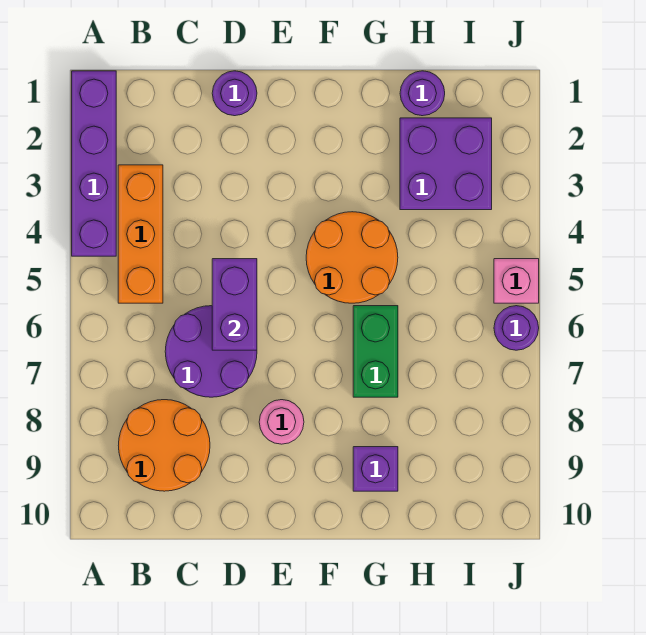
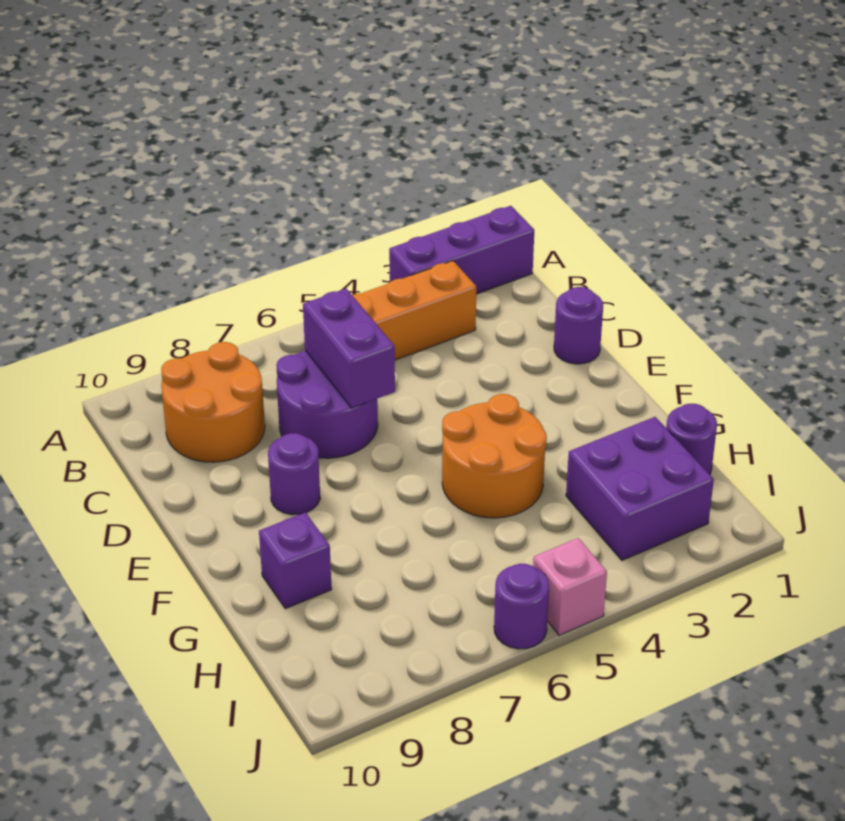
purple brick A1:A4 level 1 -> purple brick A1:A3 level 1
purple brick D5:D6 level 2 -> purple brick C6:D6 level 2
pink round brick E8 level 1 -> purple round brick E8 level 1
green brick G6:G7 level 1 -> none

